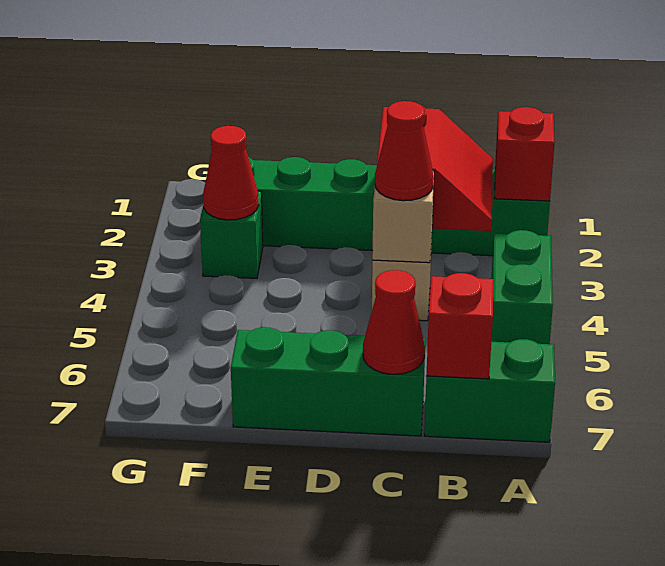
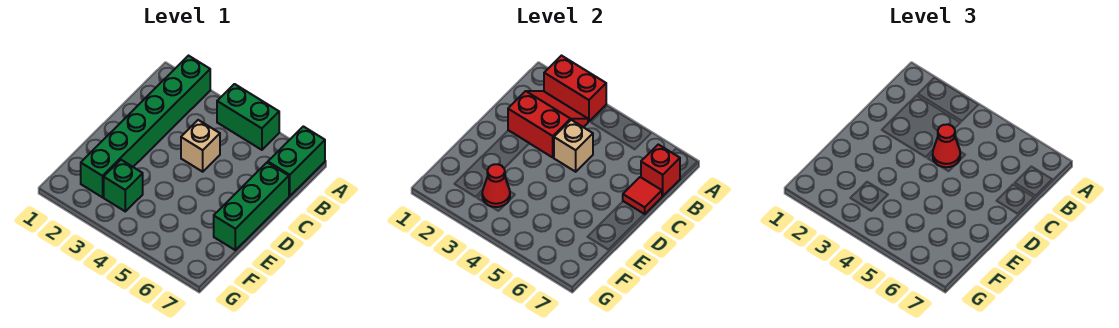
red brick A2 level 2 -> red brick A2:A3 level 2
red cone C7 level 2 -> red tile C7 level 2

